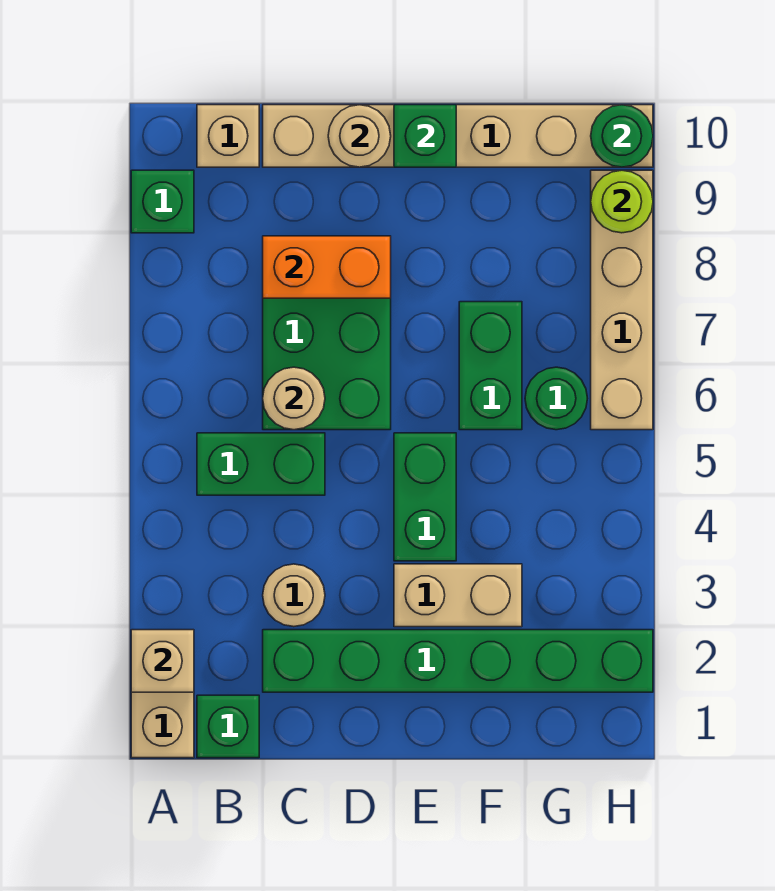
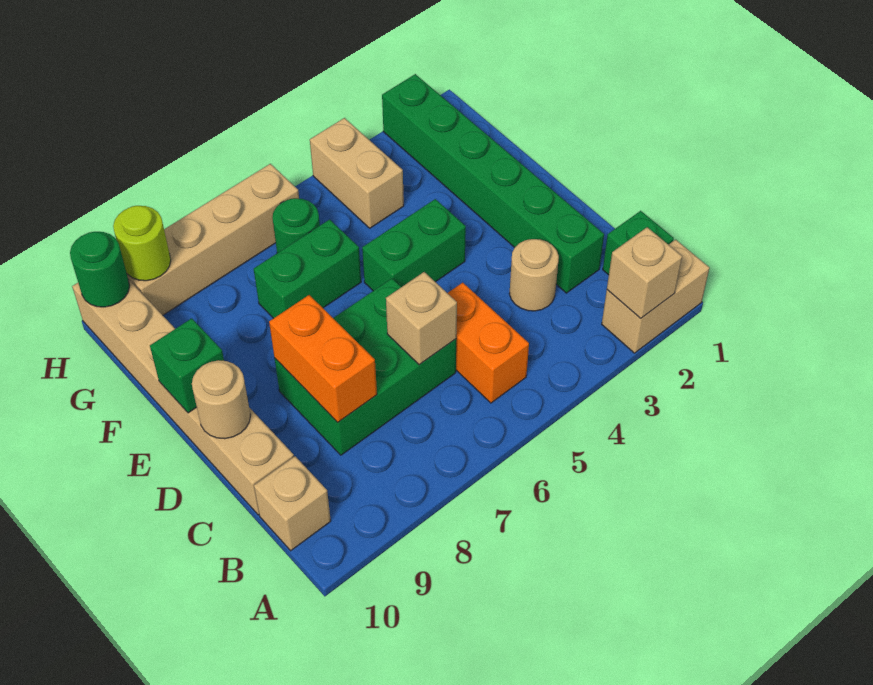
green brick A9 level 1 -> none
green brick B5:C5 level 1 -> orange brick B5:C5 level 1
tan round brick C6 level 2 -> tan brick C6 level 2
tan brick E3:F3 level 1 -> tan brick G4:H4 level 1

